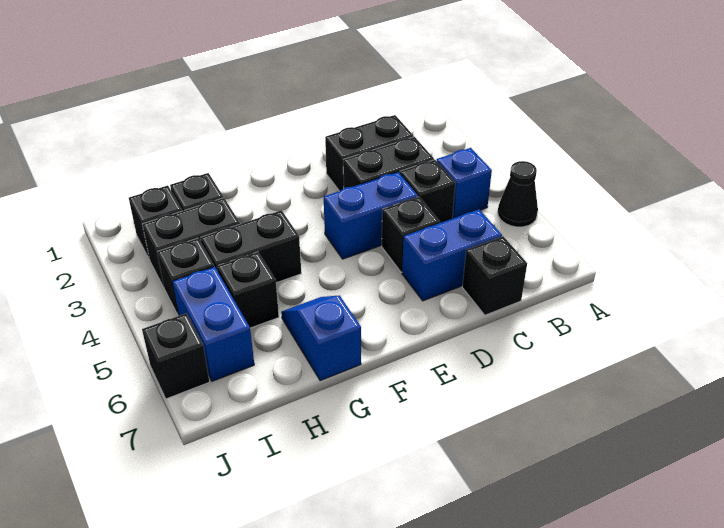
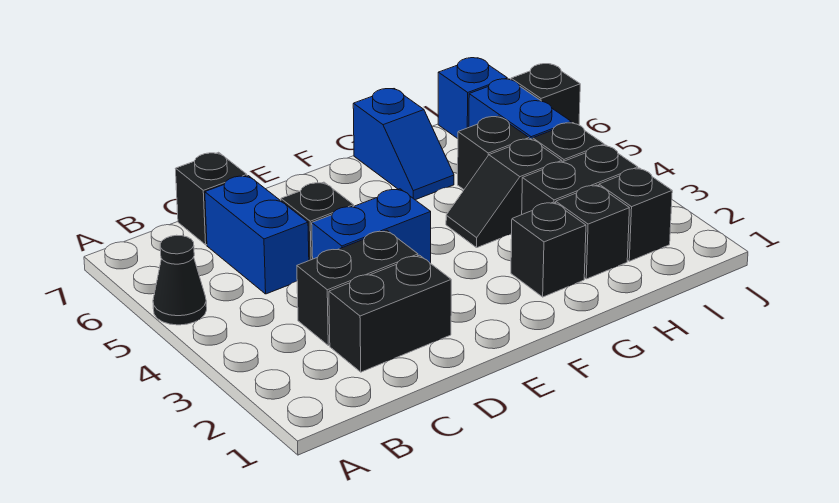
blue brick B4 level 1 -> blue brick I7 level 1
black brick C4 level 1 -> black brick G2 level 1
blue brick C6:D6 level 1 -> blue brick C5:C6 level 1
black brick G4:H4 level 1 -> black slope G4:H4 level 1 top H

